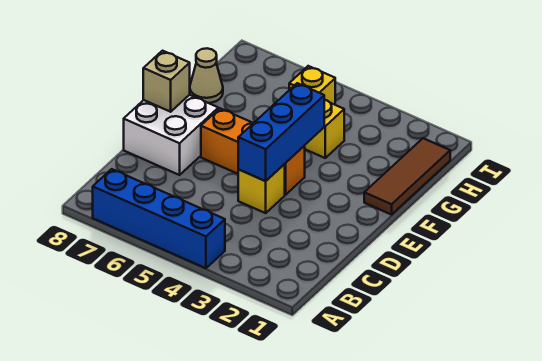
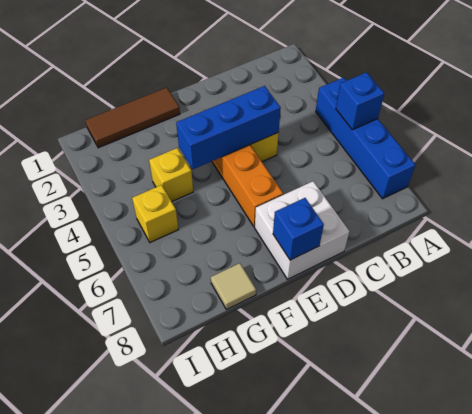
none -> blue brick A5 level 2
tan brick E8 level 2 -> blue brick E8 level 2
tan cone G8 level 1 -> tan tile G8 level 1

